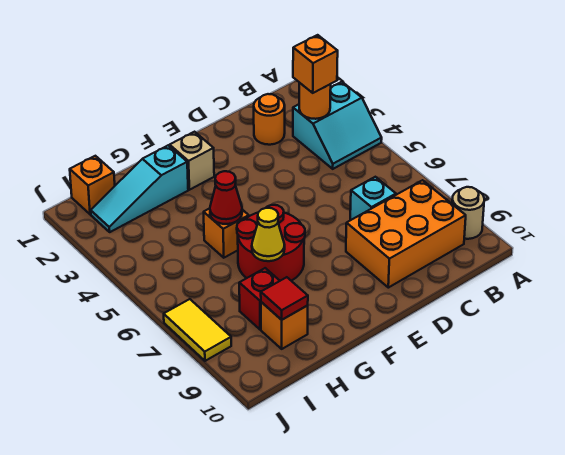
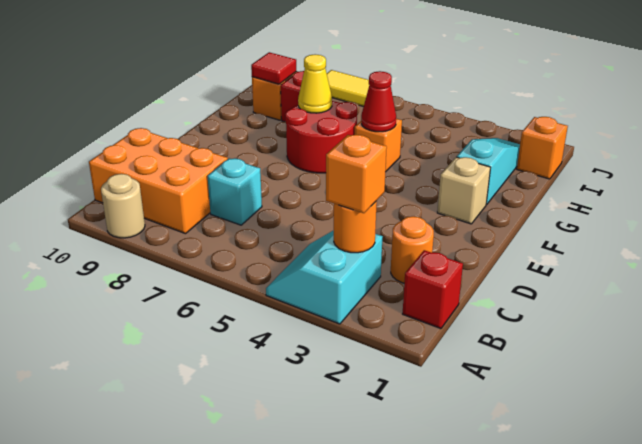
none -> red brick B1 level 1
orange brick B8:D9 level 1 -> orange brick B8:C10 level 1

